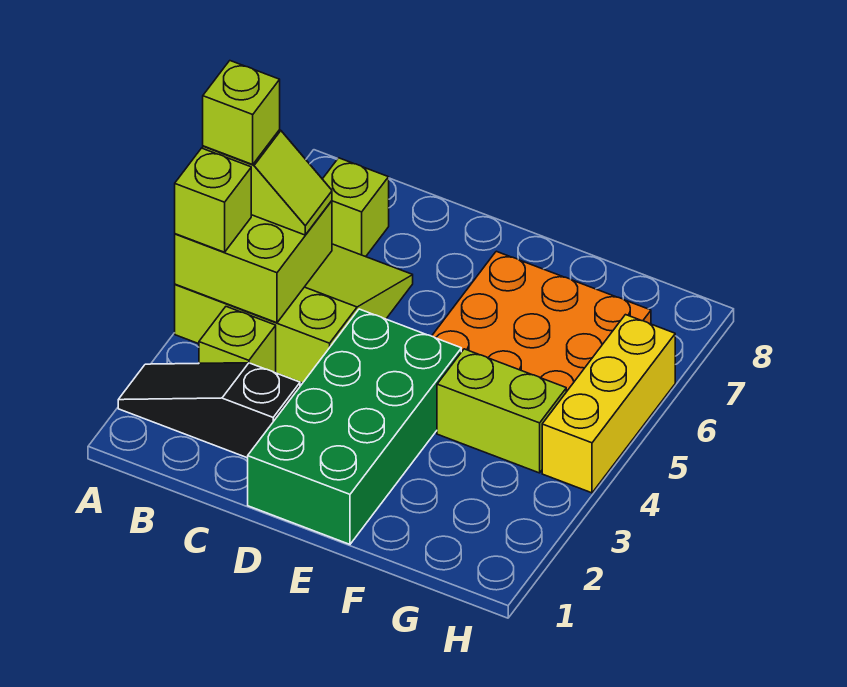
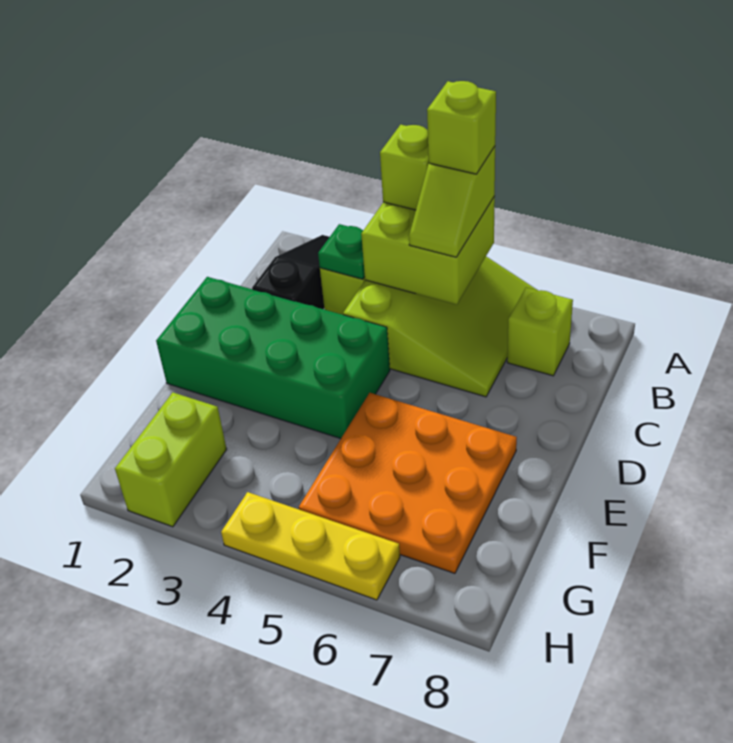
none -> green plate B3 level 2
lime brick F4:G4 level 1 -> lime brick G2:H2 level 1
yellow brick H4:H6 level 1 -> yellow plate H4:H6 level 1

